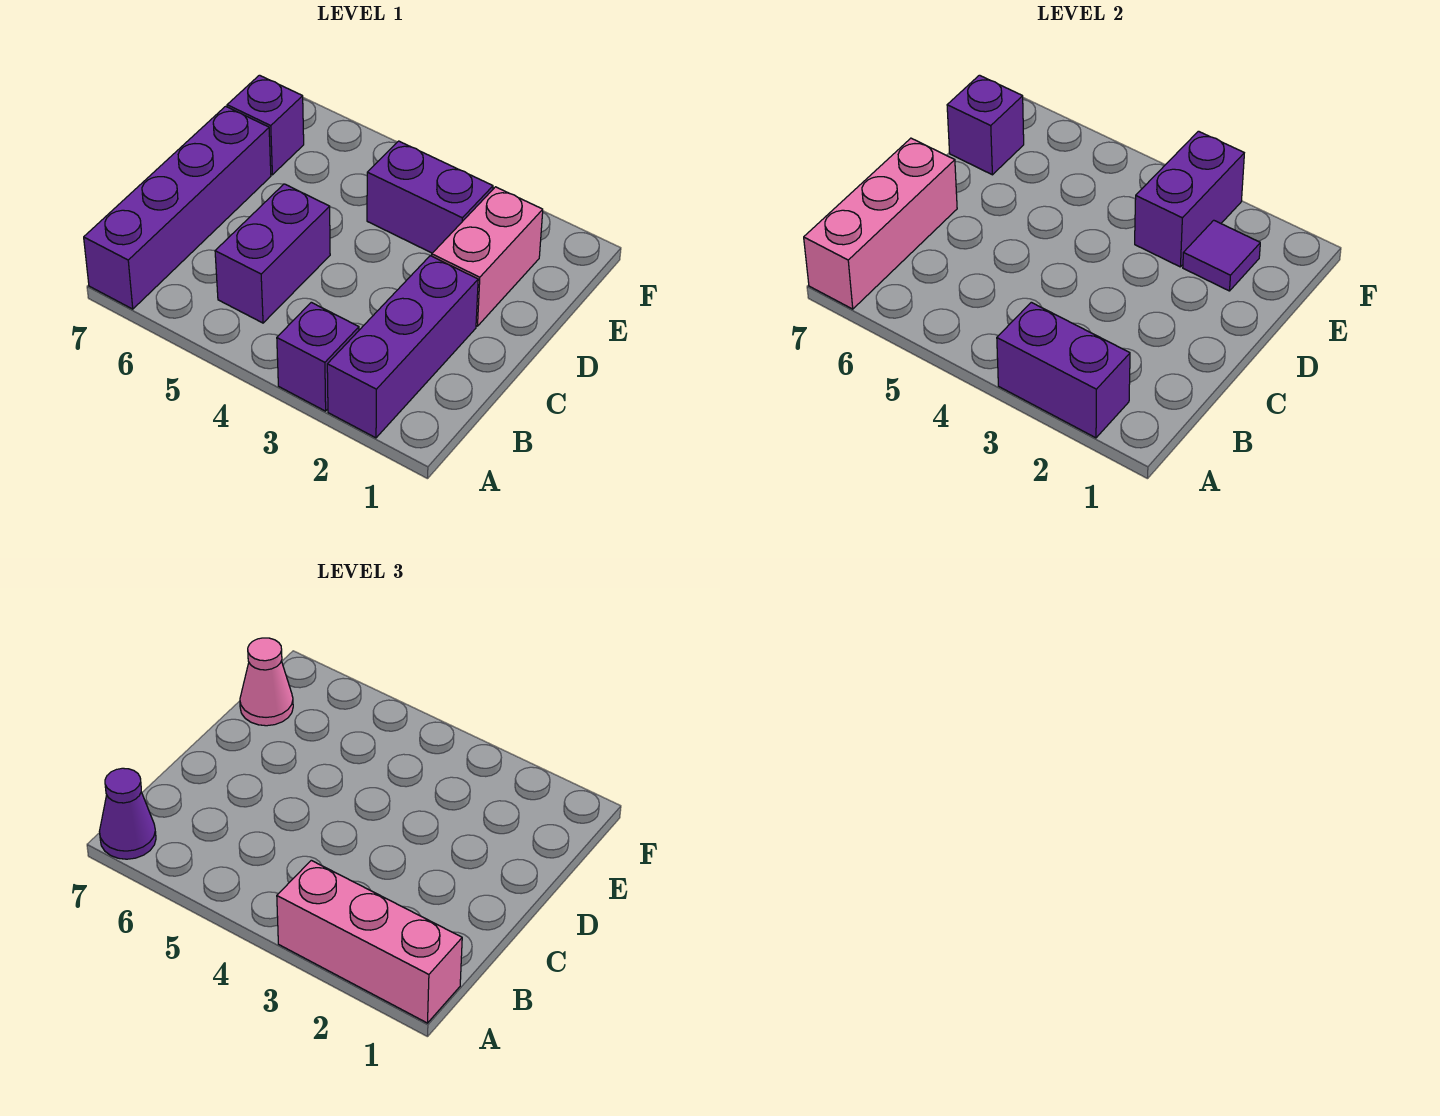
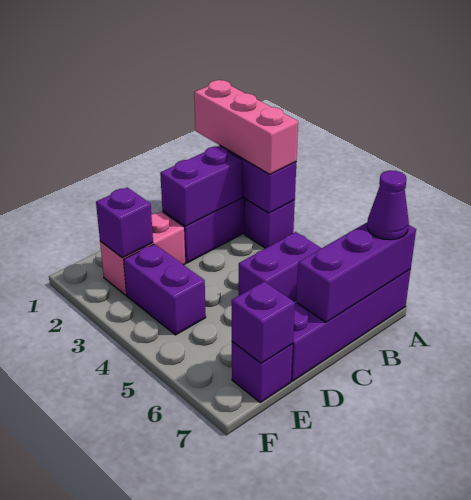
pink brick A7:C7 level 2 -> purple brick A7:C7 level 2
purple tile E2 level 2 -> purple brick E2 level 2
purple brick E3:F3 level 2 -> purple brick B2:C2 level 2
pink cone E7 level 3 -> none

